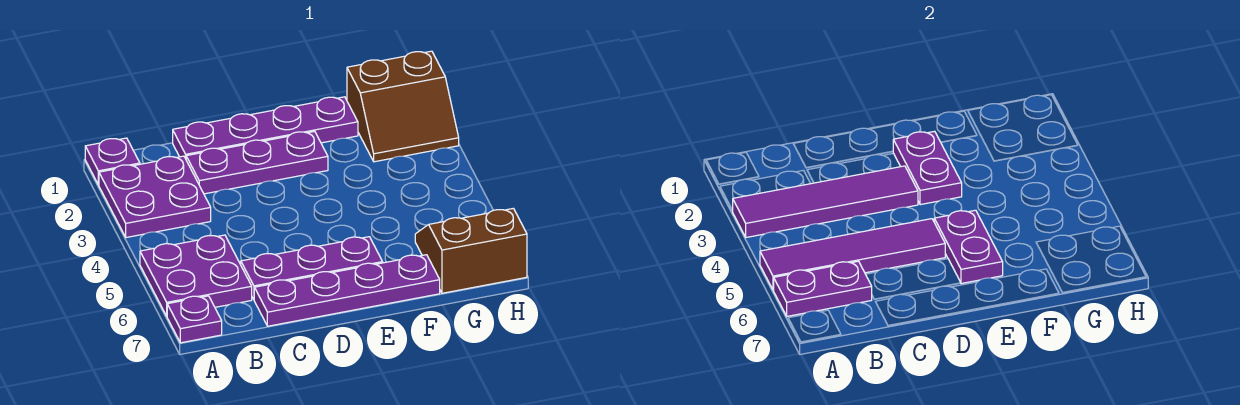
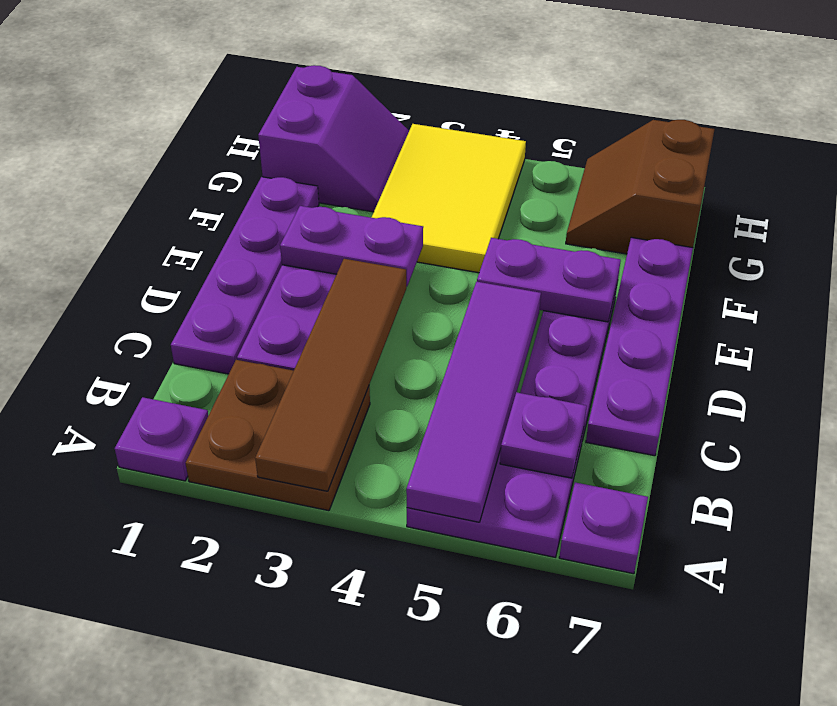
purple plate A2:B3 level 1 -> brown plate A2:B3 level 1
purple tile A3:D3 level 2 -> brown tile A3:D3 level 2
purple plate A6:B6 level 2 -> purple plate B6 level 2
none -> yellow tile F3:H4 level 1
brown slope G1:H2 level 1 top 1 -> purple slope G1:H2 level 1 top 1

